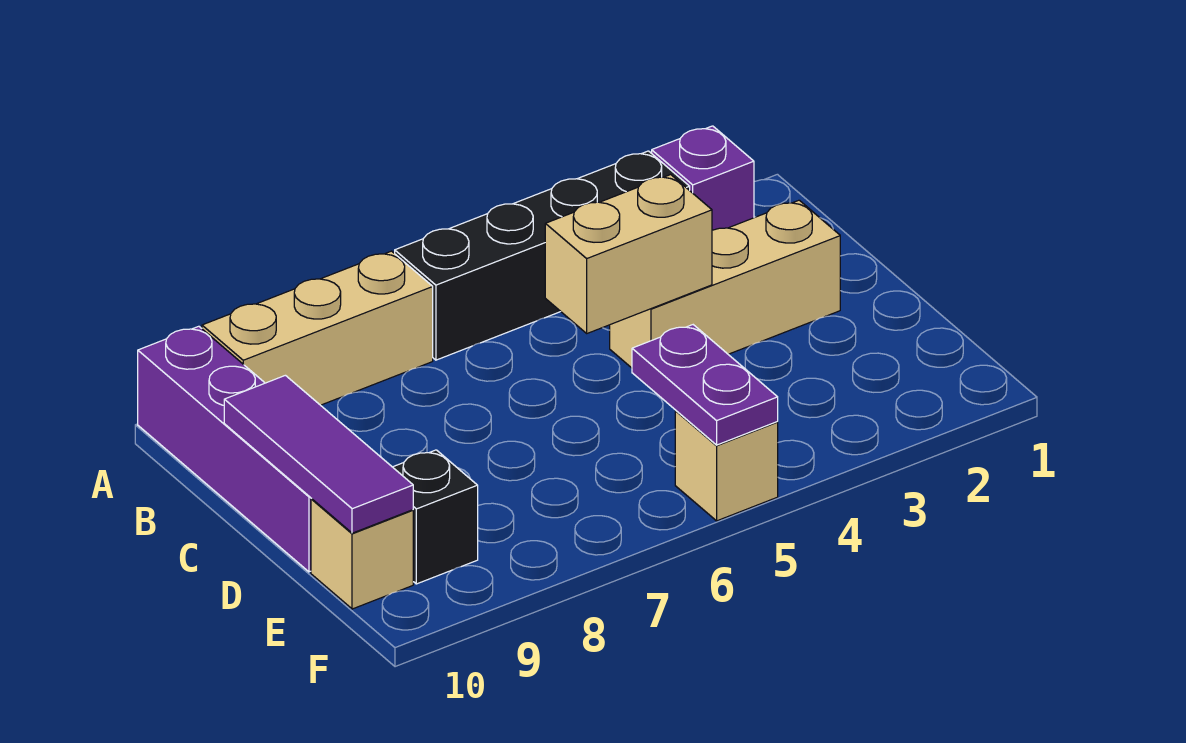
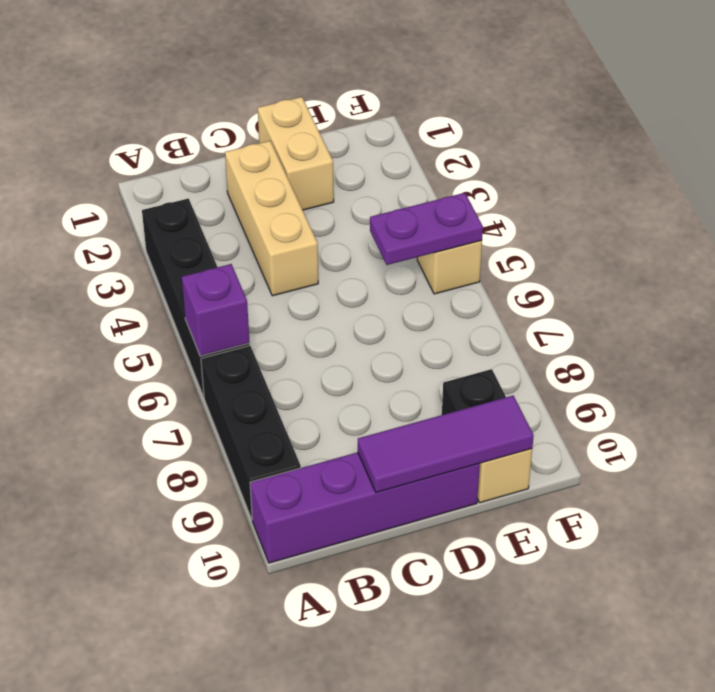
purple brick A2 level 1 -> purple brick A6 level 2
tan brick A7:A9 level 1 -> black brick A7:A9 level 1
tan brick C4:C5 level 2 -> tan brick D1:D2 level 1

